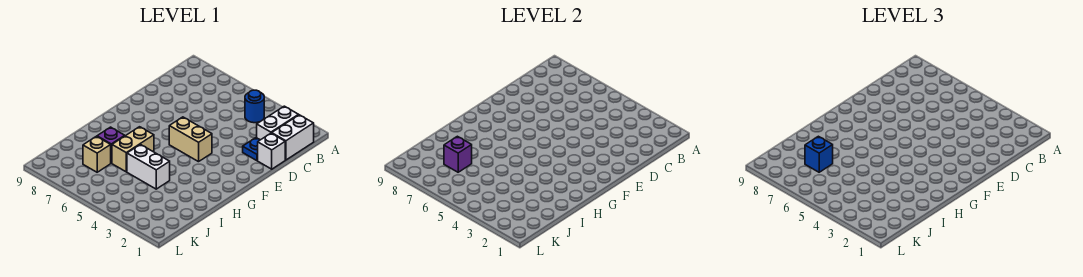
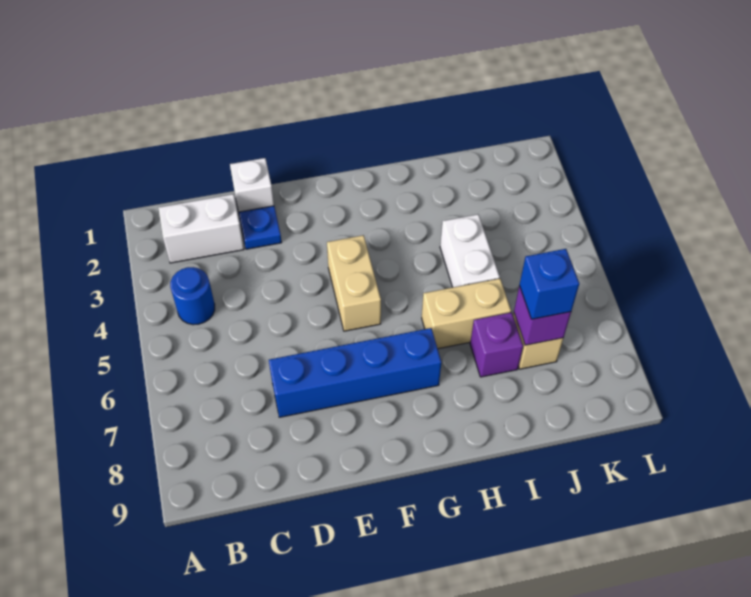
white brick B1:C1 level 1 -> none
none -> blue brick D7:G7 level 1

